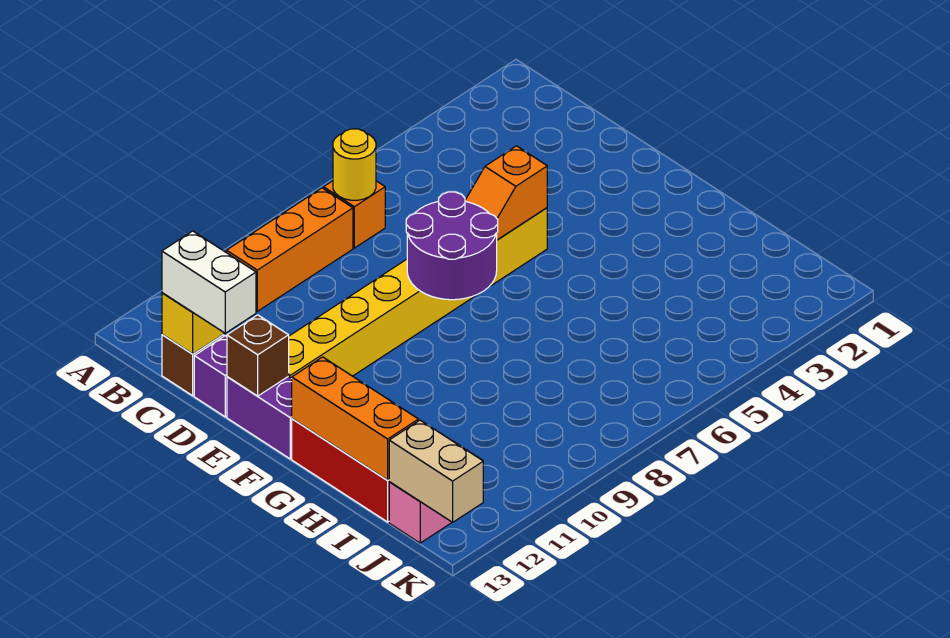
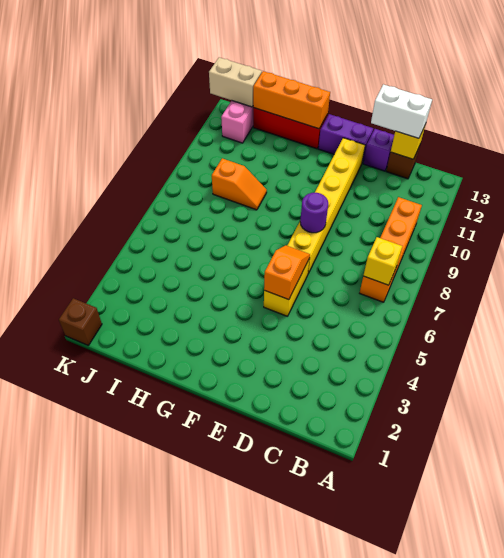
yellow round brick B7 level 2 -> yellow brick B7 level 2
purple round brick E7:F8 level 2 -> purple round brick E8 level 2
brown brick E13 level 2 -> brown brick K1 level 1
none -> orange slope H9:I9 level 1 top I

